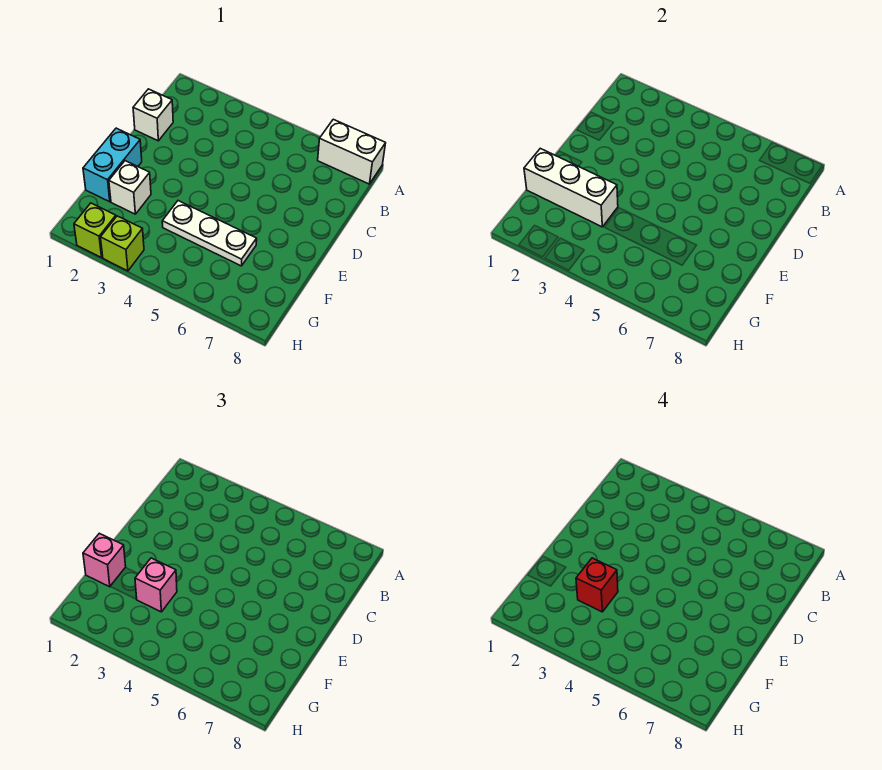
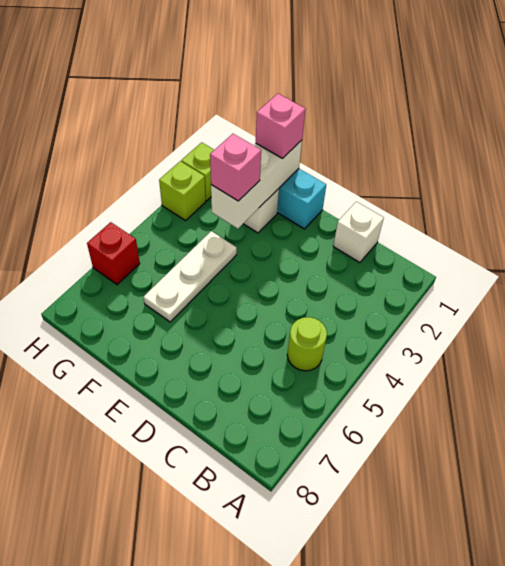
white brick A7:A8 level 1 -> none
none -> lime round brick B5 level 1
red brick F3 level 4 -> red brick H6 level 1

